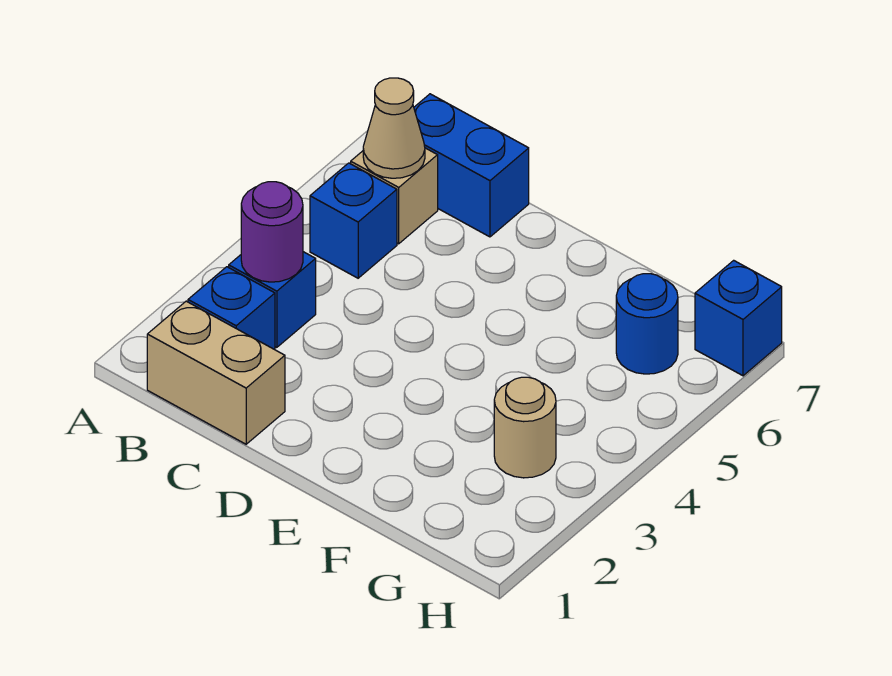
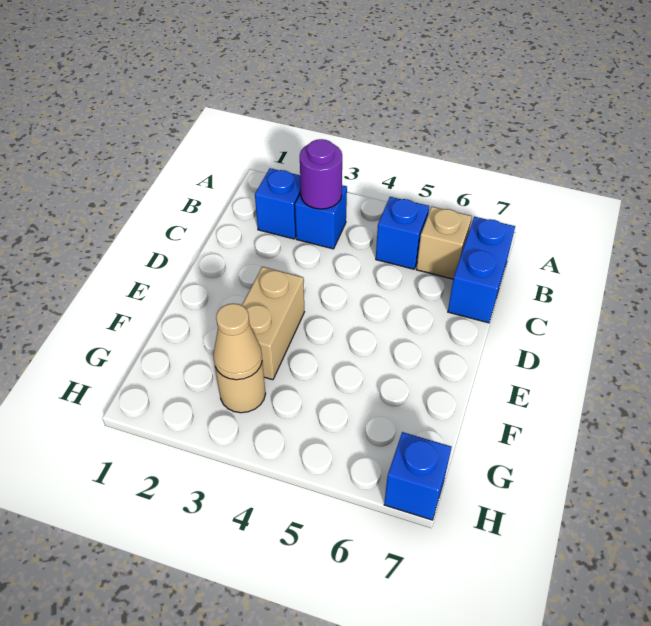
tan brick B1:C1 level 1 -> tan brick E3:F3 level 1
tan cone B6 level 2 -> tan cone G3 level 2
blue round brick G6 level 1 -> none

